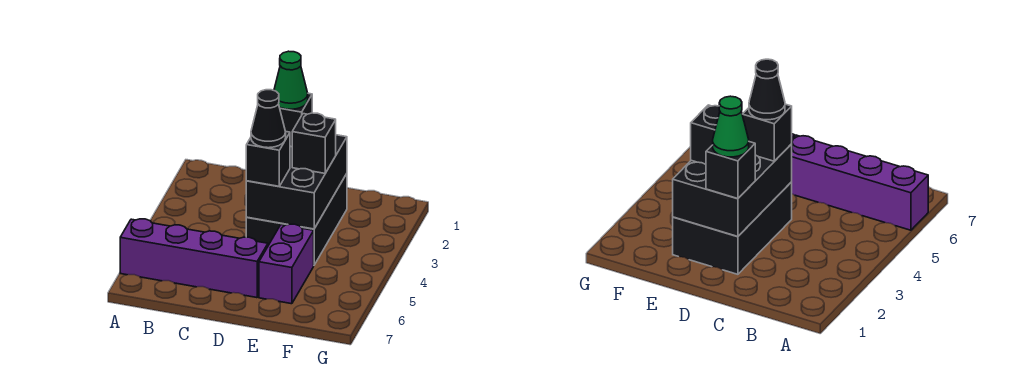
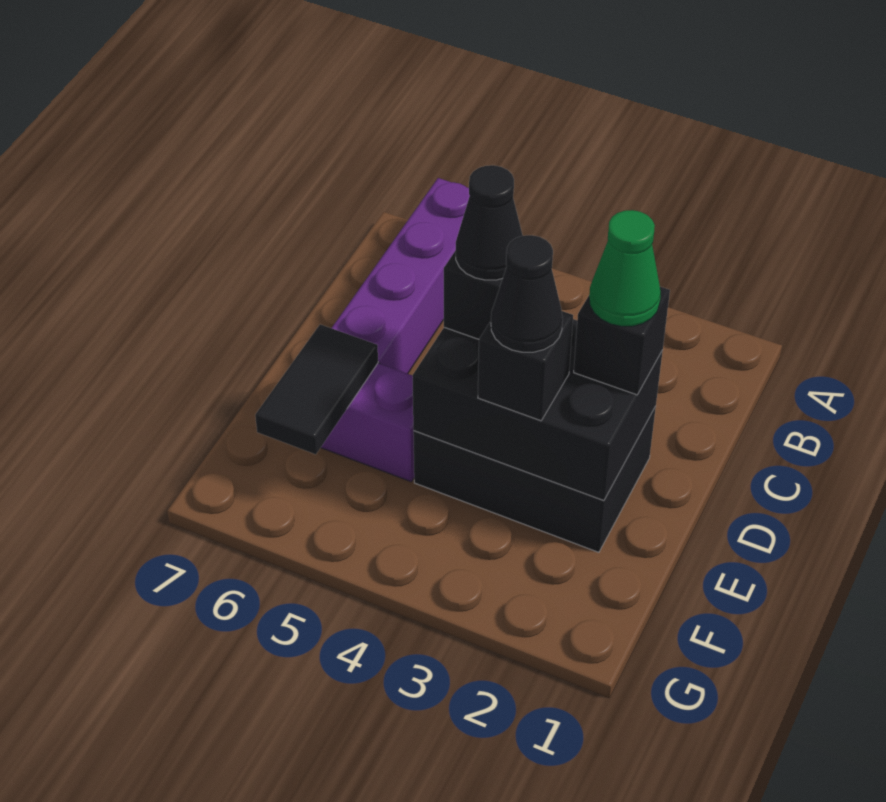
none -> black cone E3 level 4
none -> black tile E6:F6 level 2

